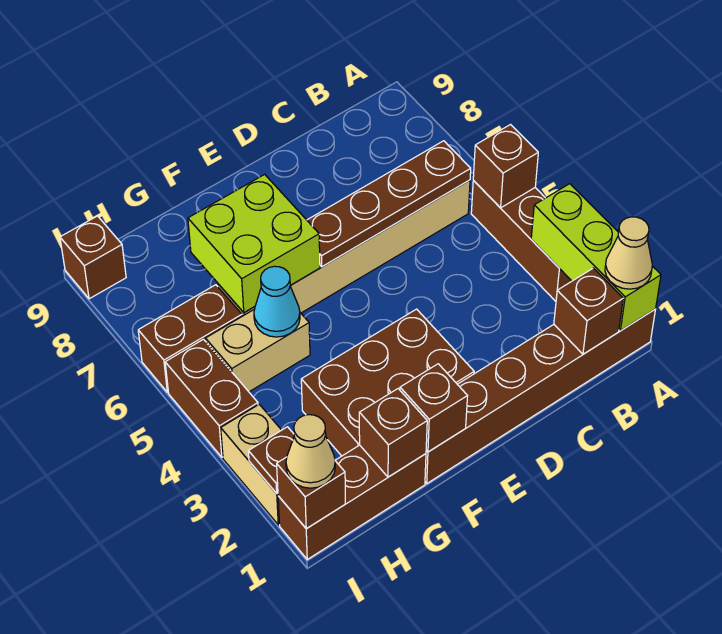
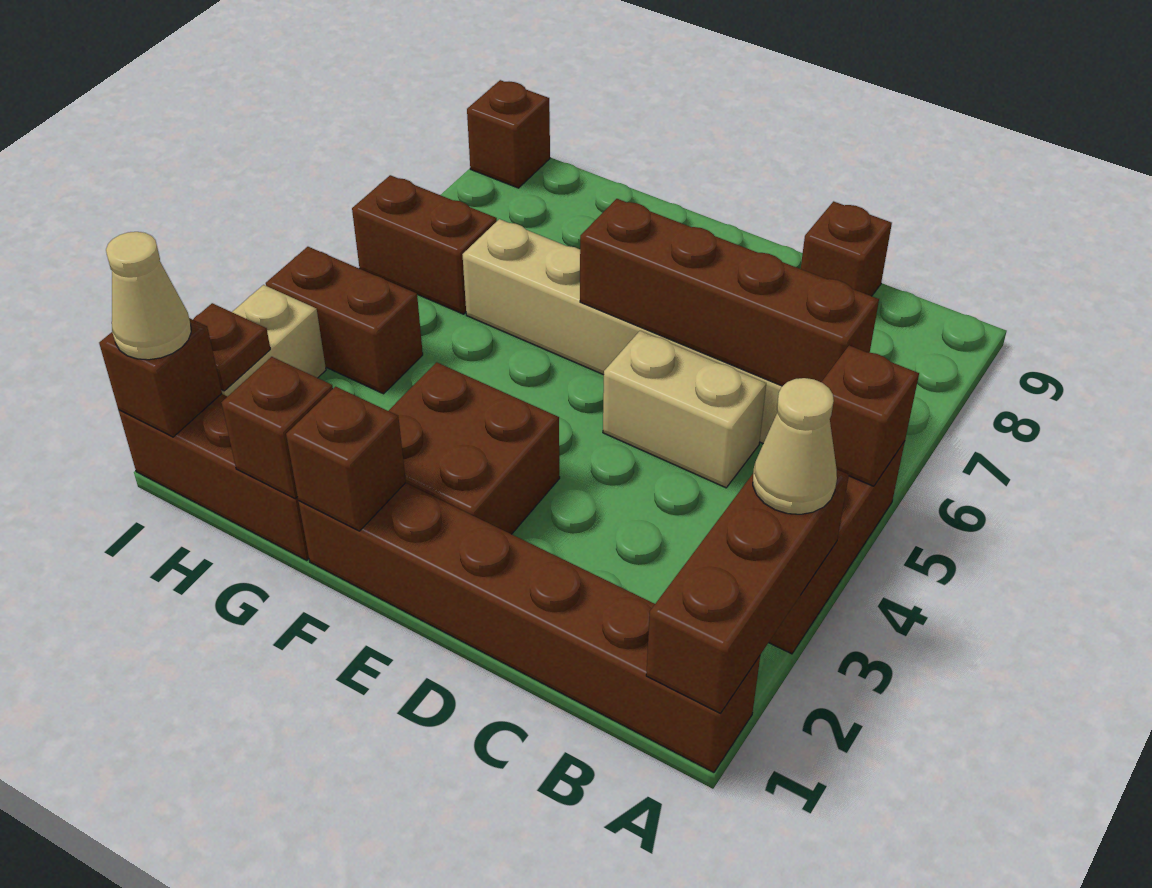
lime brick A1:A3 level 2 -> brown brick A1:A3 level 2
tan cone A1 level 3 -> tan cone A3 level 3
brown brick B1 level 2 -> brown brick C9 level 1
brown plate B6:E6 level 2 -> brown brick B6:E6 level 2
brown brick E2:G3 level 1 -> brown brick E2:F3 level 1
lime brick F6:G7 level 2 -> none
tan brick G5:H5 level 1 -> tan brick C5:D5 level 1
cyan cone G5 level 2 -> none
brown brick I4:I5 level 1 -> brown brick H4:I4 level 1

